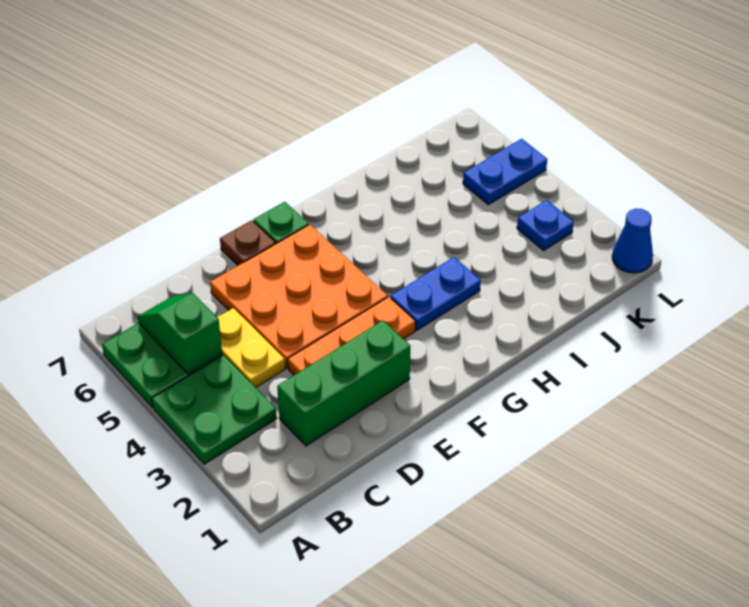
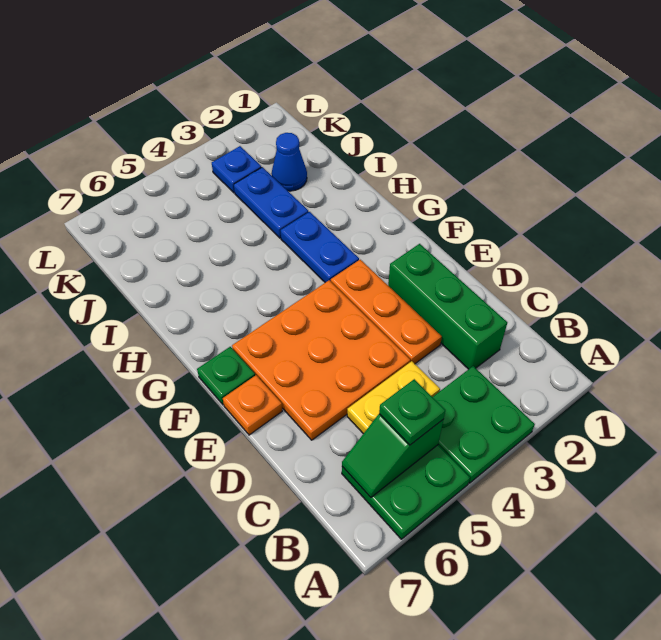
none -> green plate B5 level 3
brown plate E7 level 1 -> orange plate E7 level 1
blue plate K5:L5 level 1 -> blue plate I3:J3 level 1
blue cone L1 level 1 -> blue cone J2 level 1

